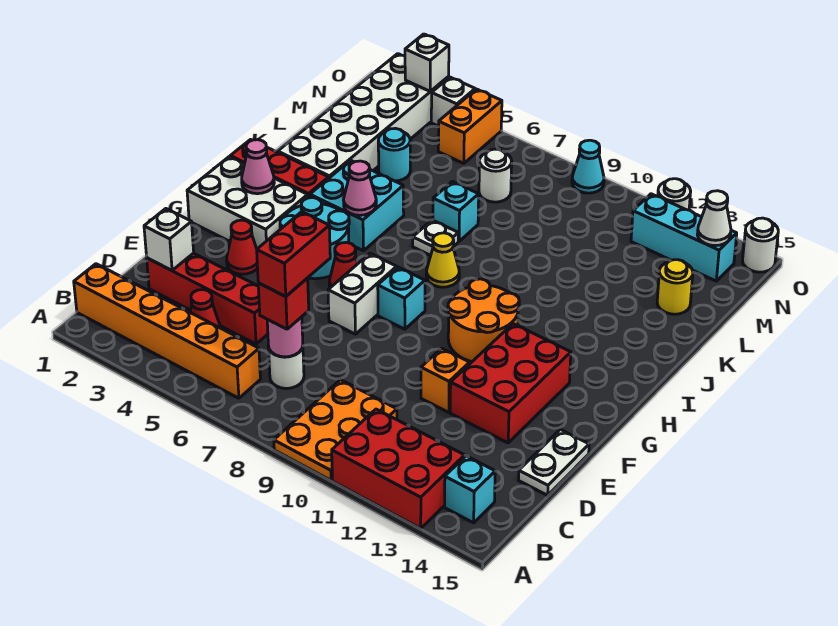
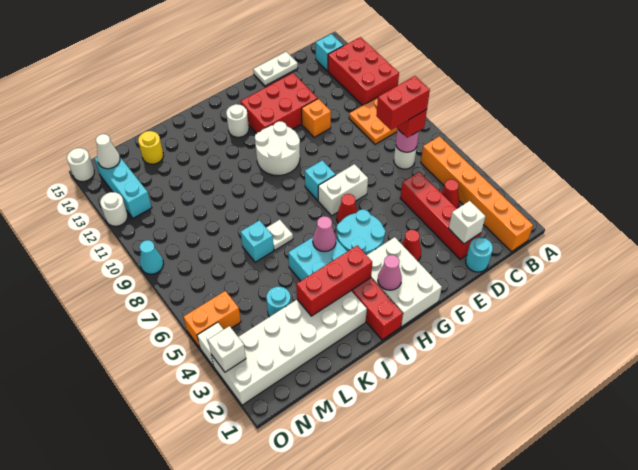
none -> cyan round brick D1 level 1
orange round brick G10:H11 level 1 -> white round brick G10:H11 level 1
none -> red brick I3:K3 level 2
yellow cone I8 level 1 -> none
white round brick M7 level 1 -> white round brick H13 level 1

